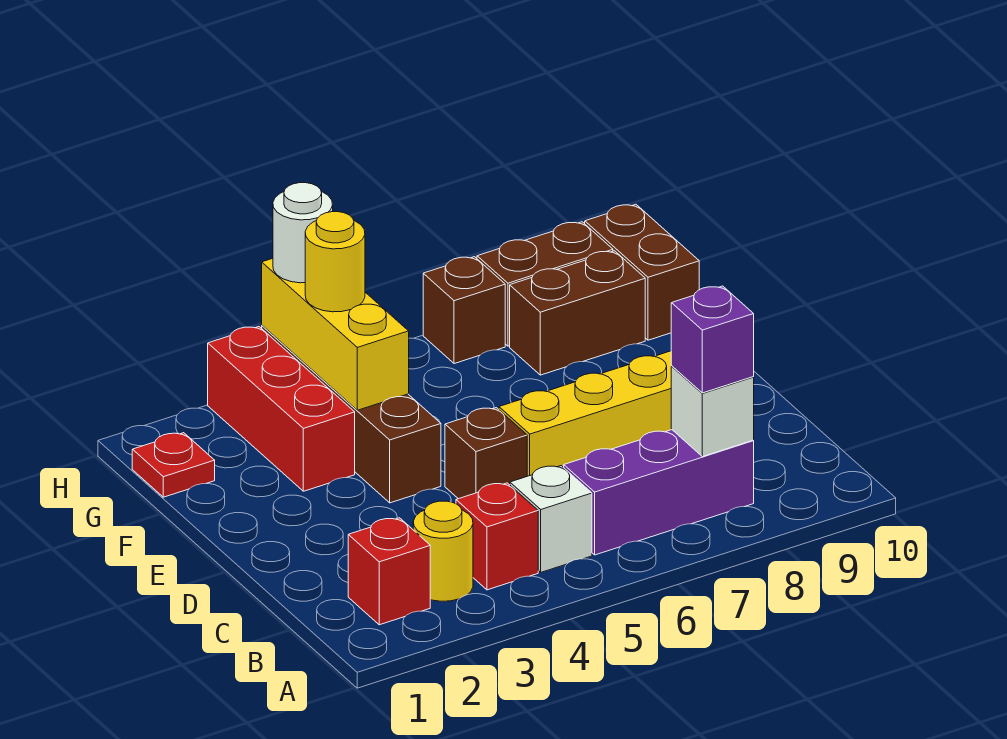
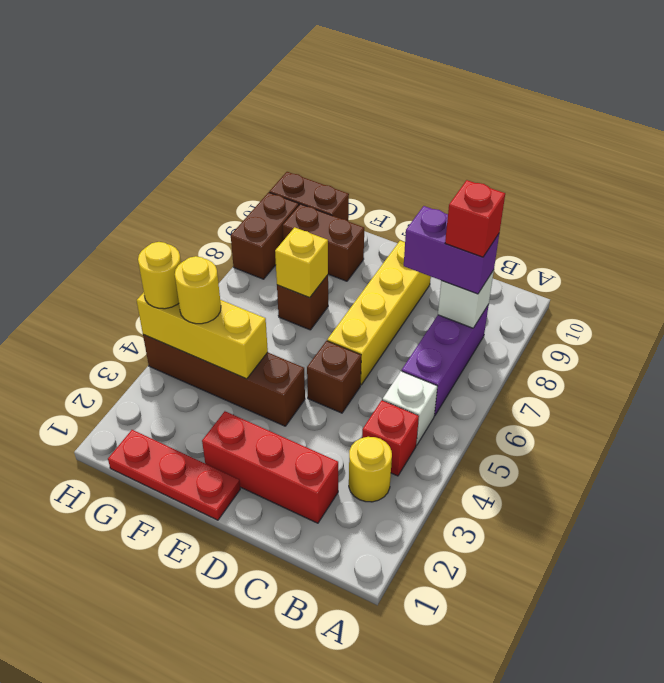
red brick B2 level 1 -> red brick B8 level 4
purple brick B8 level 3 -> purple brick B8:C8 level 3
red brick F3:H3 level 1 -> red brick C2:E2 level 1
none -> yellow brick F7 level 2
red plate G1 level 1 -> red plate E1:G1 level 1
brown brick G8:G9 level 1 -> brown brick F9:G9 level 1
white round brick H4 level 3 -> yellow round brick H4 level 3
brown brick H7 level 1 -> brown brick F7 level 1

